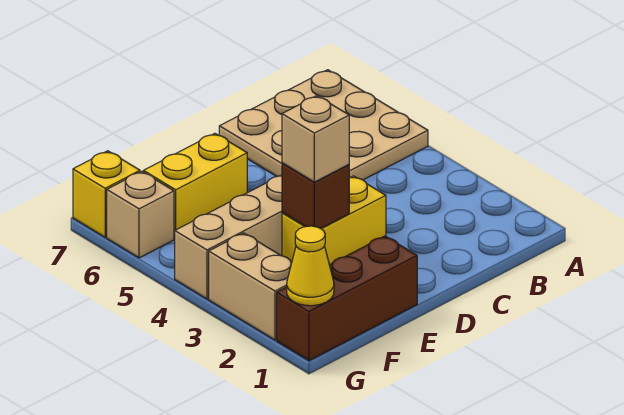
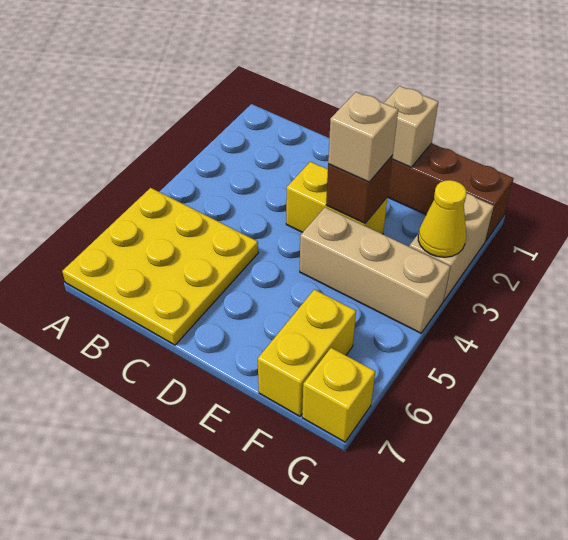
tan plate A5:C7 level 1 -> yellow plate A5:C7 level 1
yellow brick E6:F6 level 1 -> yellow brick F6:F7 level 1
yellow cone G1 level 2 -> yellow cone G3 level 2
tan brick G6 level 1 -> tan brick E1 level 2

